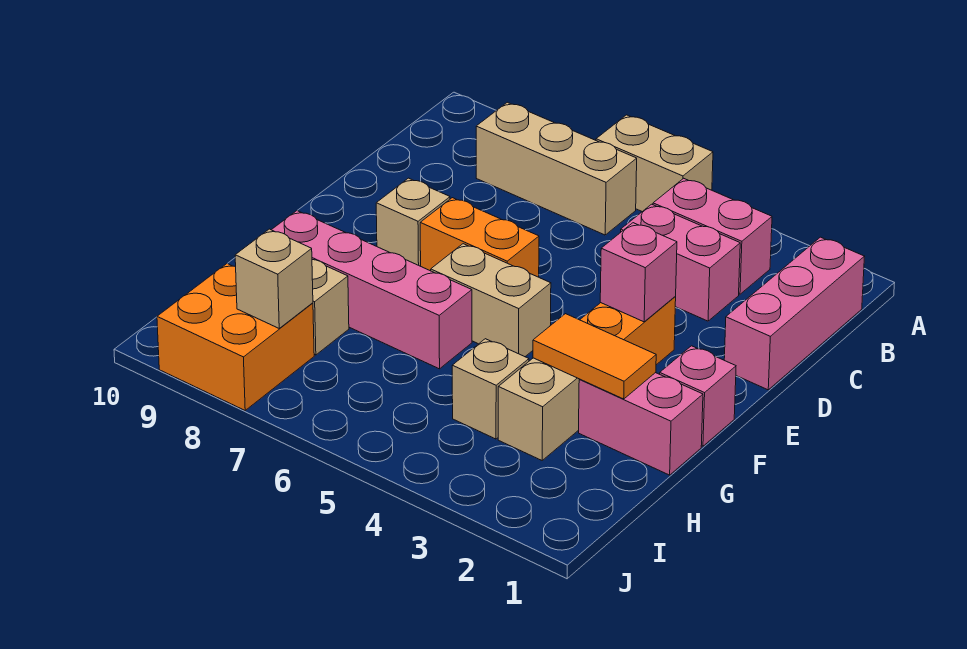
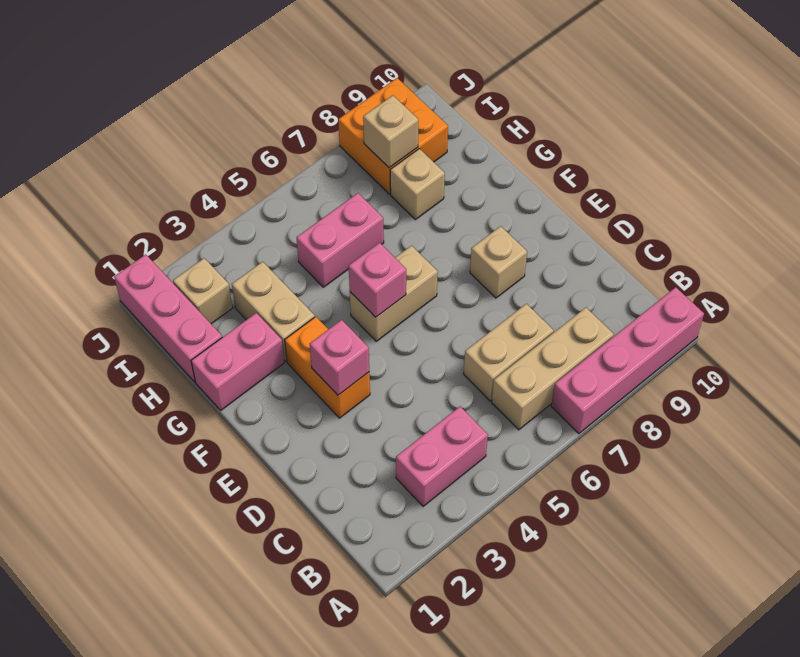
tan brick A5:A6 level 1 -> tan brick C6:C7 level 1
pink brick B1:D1 level 1 -> pink brick H1:J1 level 1
pink brick C3:C4 level 1 -> pink brick H5:H6 level 1
orange brick E6:E7 level 1 -> none
pink brick F1 level 1 -> pink brick F5 level 2
orange tile G2:G3 level 2 -> none
pink brick G6:G9 level 1 -> pink brick A7:A10 level 1
tan brick H4 level 1 -> tan brick I2 level 1

